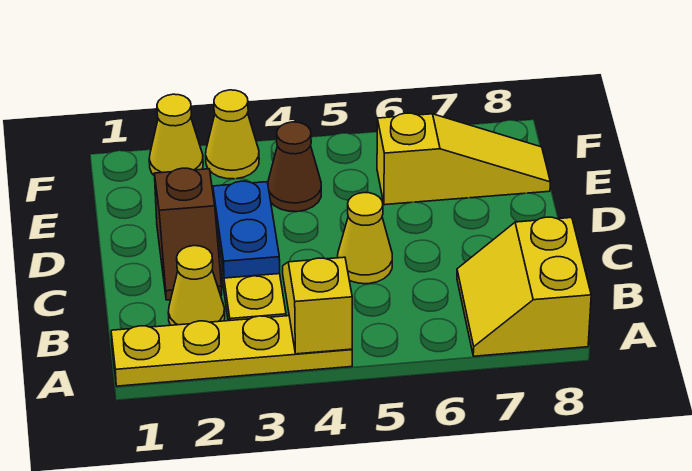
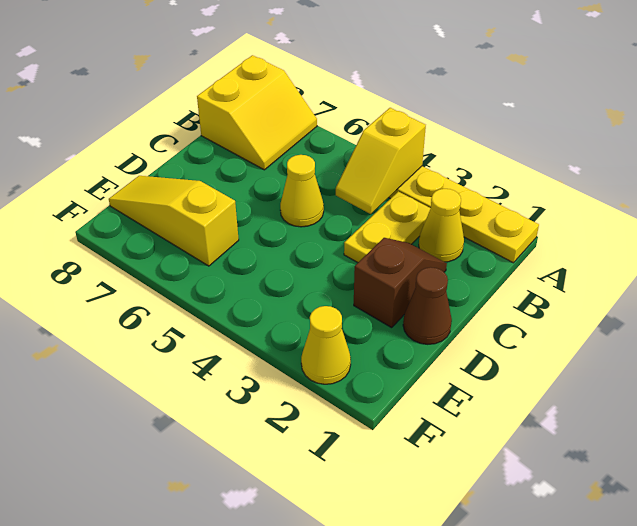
blue plate C3:D3 level 2 -> none
brown cone E4 level 1 -> brown cone D1 level 1
yellow cone F3 level 1 -> none

